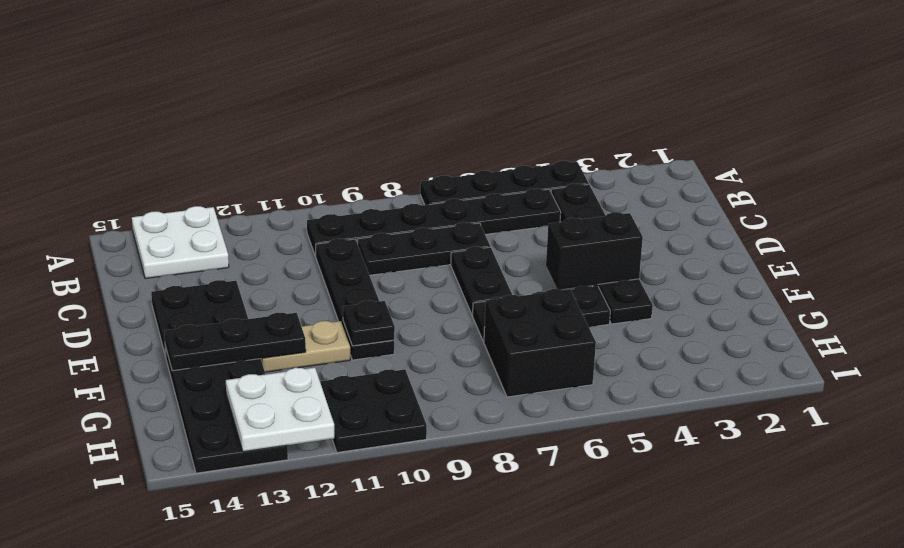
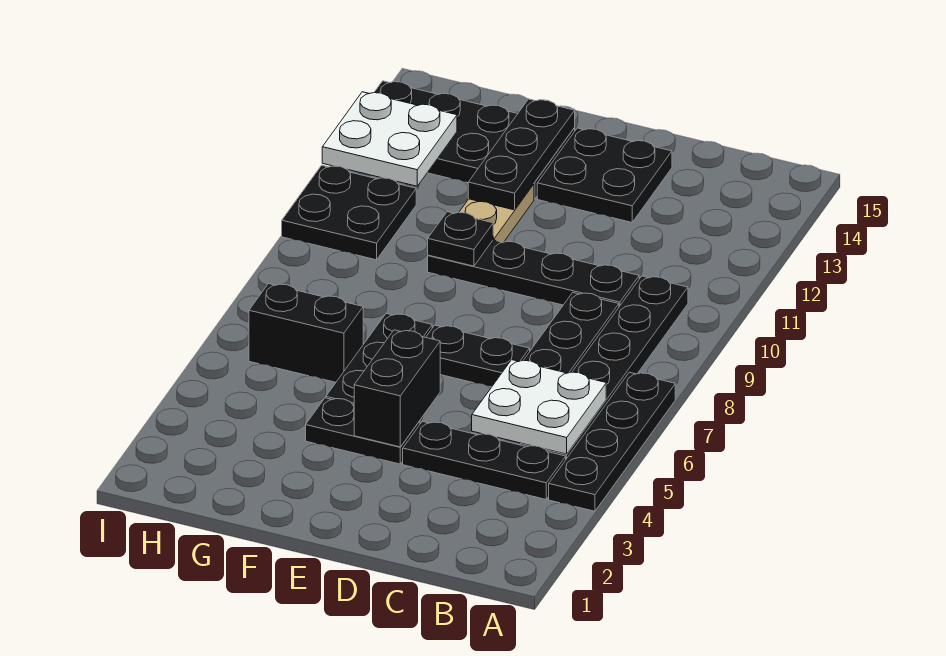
white plate A13:B14 level 1 -> white plate B5:C6 level 2
black brick G6:H7 level 1 -> black brick G6:H6 level 1

